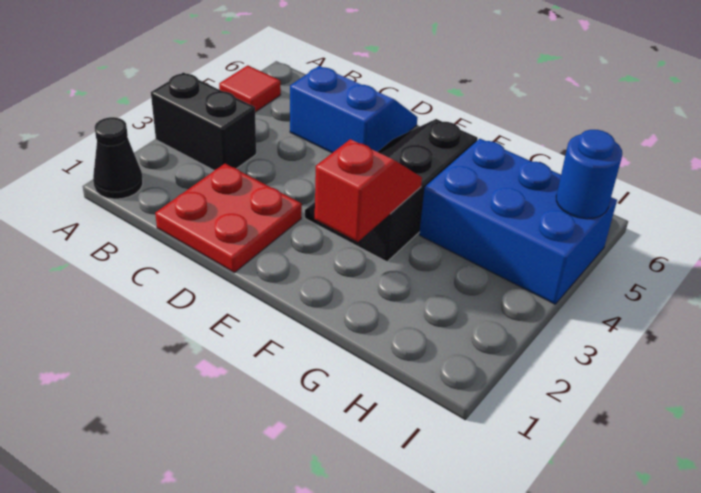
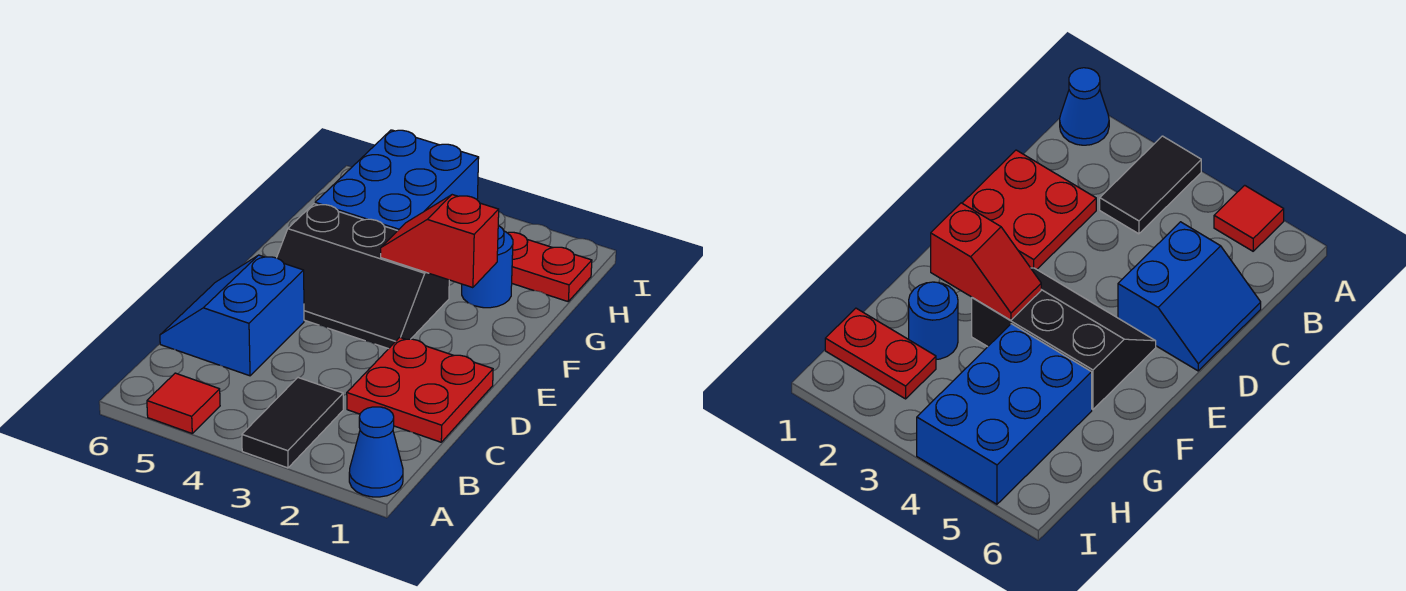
black cone A1 level 1 -> blue cone A1 level 1
black brick A3:B3 level 1 -> black tile A3:B3 level 1
none -> red plate H1:H2 level 1
blue round brick I5 level 2 -> blue round brick G2 level 1

